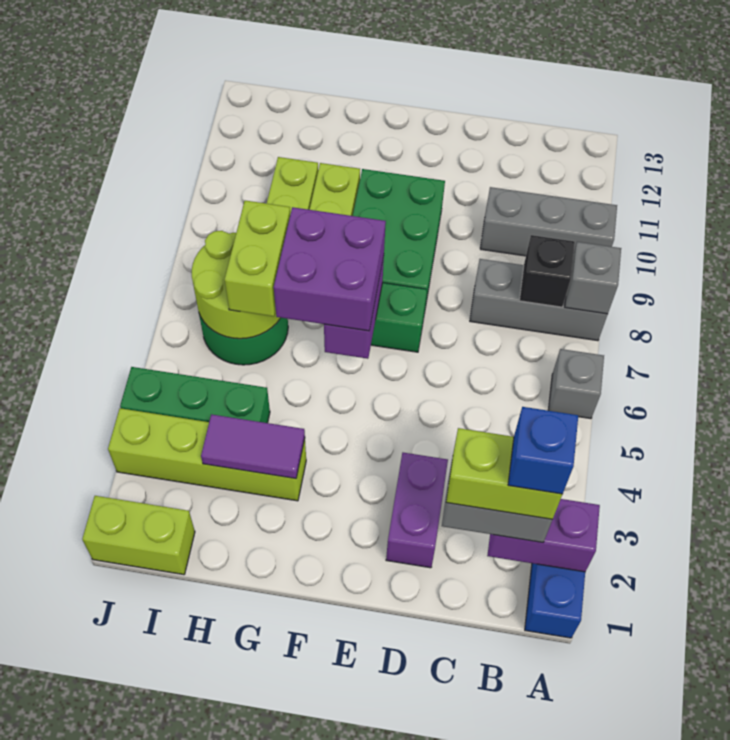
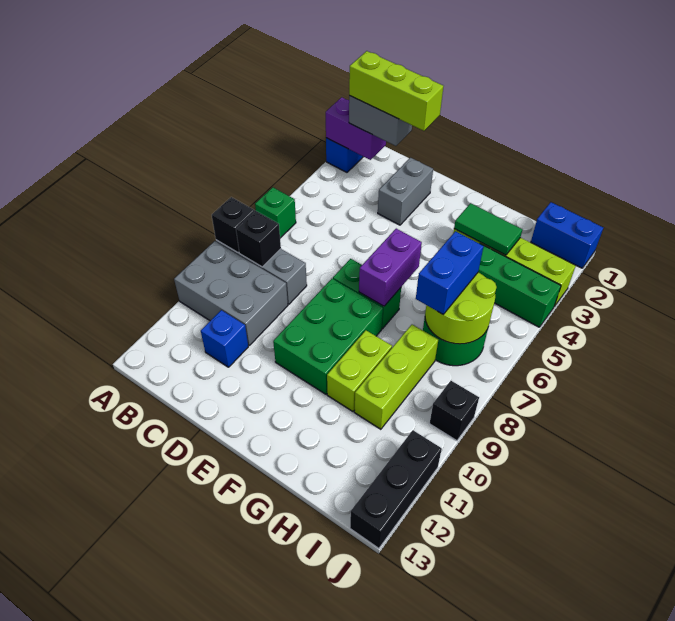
grey brick A6 level 1 -> green brick A6 level 1
grey brick A8 level 2 -> black brick A8 level 2
grey brick A10:C10 level 1 -> grey brick A9:C10 level 1
lime brick B2:C2 level 4 -> lime brick B2:D2 level 4
blue brick B2 level 5 -> blue brick C11 level 1
purple brick D2:D3 level 1 -> grey brick D2:D3 level 1
purple brick F6:G7 level 3 -> none
purple tile G3:H3 level 2 -> green tile G3:H3 level 2
lime brick H6:H7 level 3 -> blue brick H6:H7 level 3
lime brick I1:J1 level 1 -> blue brick I1:J1 level 1
none -> black brick J9 level 1
none -> black brick J11:J13 level 1

